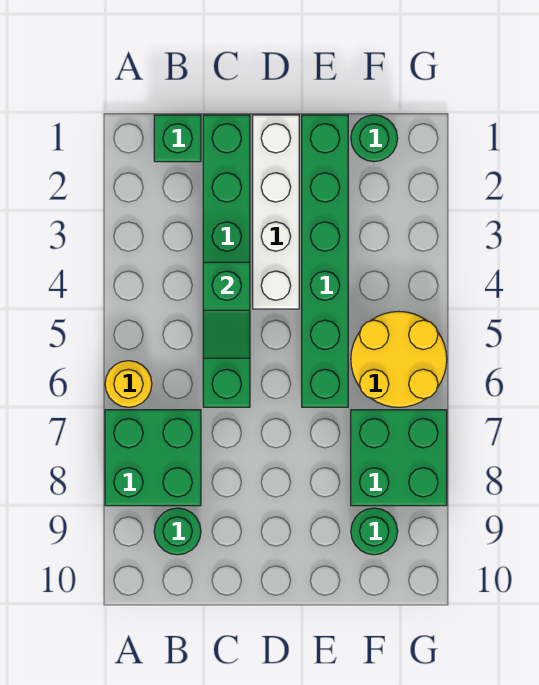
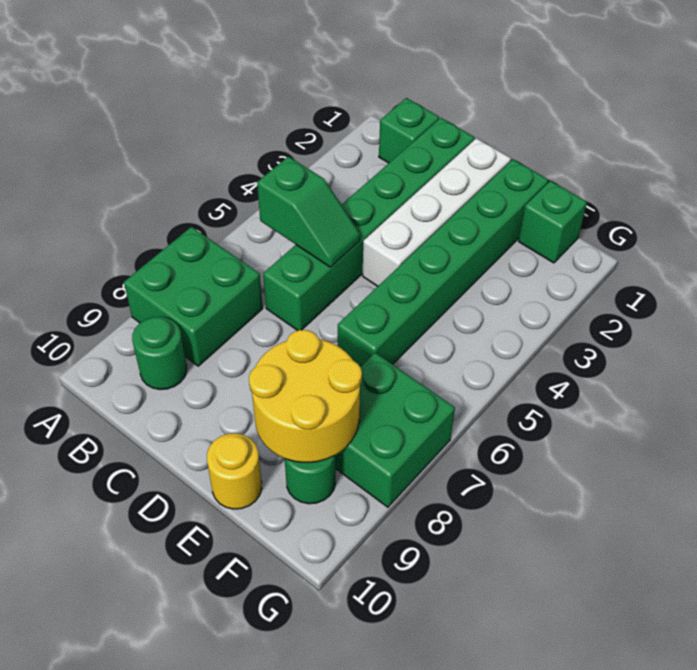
yellow round brick A6 level 1 -> yellow round brick E10 level 1
green slope C4:C5 level 2 top 4 -> green slope B5:C5 level 2 top B
green round brick F1 level 1 -> green brick F1 level 1
yellow round brick F5:G6 level 1 -> yellow round brick E8:F9 level 2

